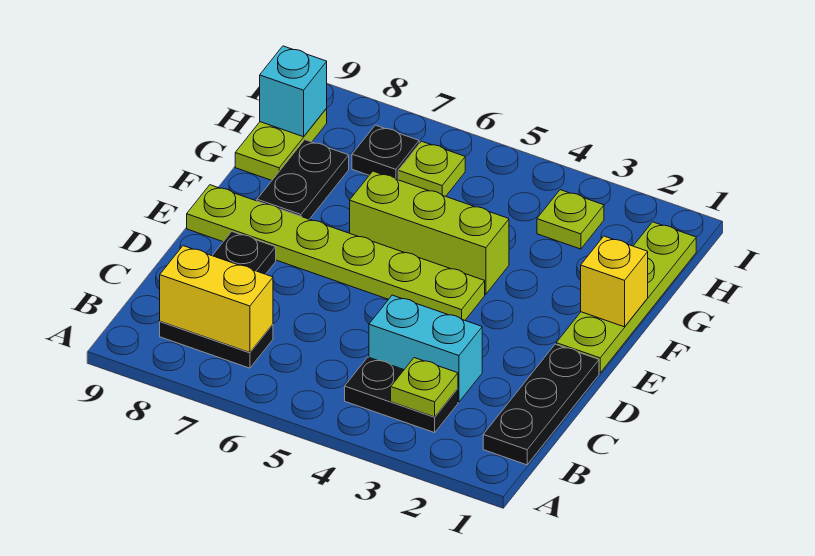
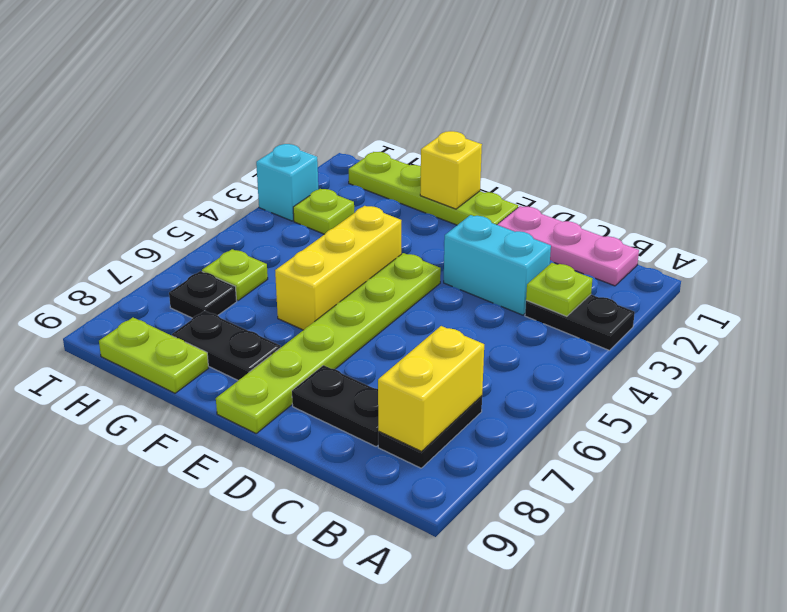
black plate B1:D1 level 1 -> pink plate B1:D1 level 1
black plate B3:B4 level 1 -> black plate A3:B3 level 1
cyan brick C3:C4 level 1 -> cyan brick C3:D3 level 1
lime brick F4:F6 level 1 -> yellow brick F4:F6 level 1
cyan brick H9 level 2 -> cyan brick I3 level 1

